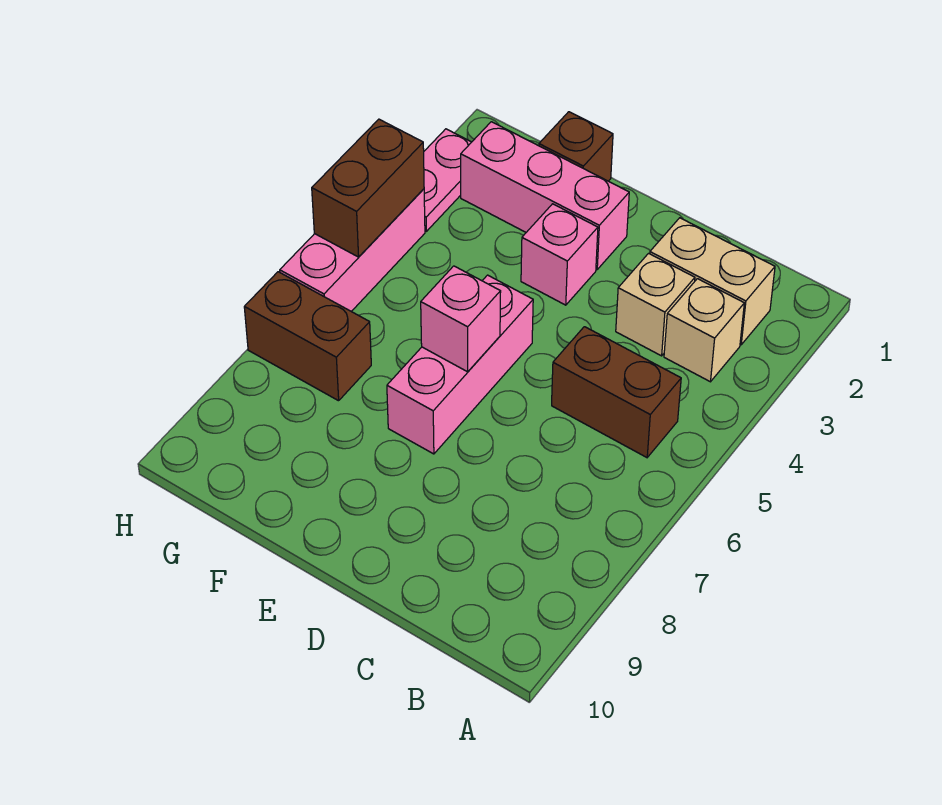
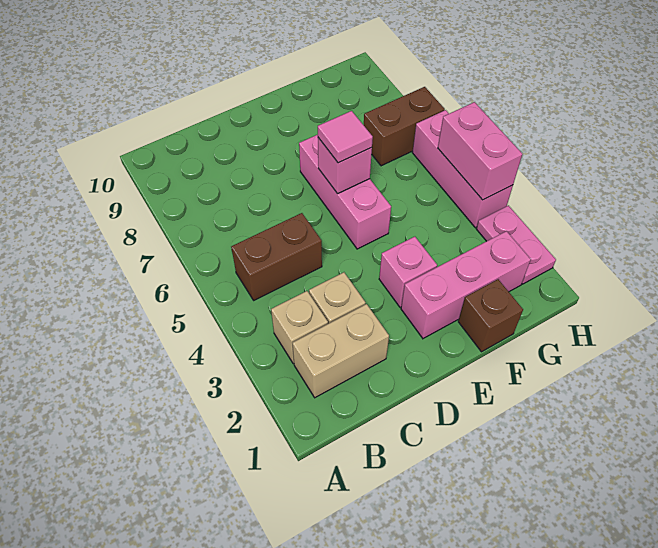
none -> pink tile E6 level 3
brown brick H4:H5 level 2 -> pink brick H4:H5 level 2

